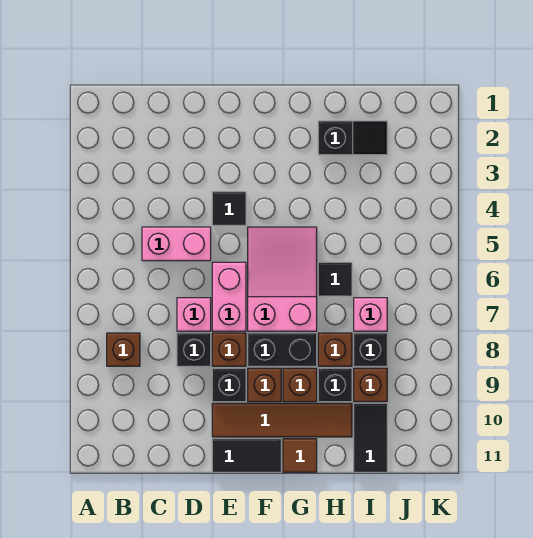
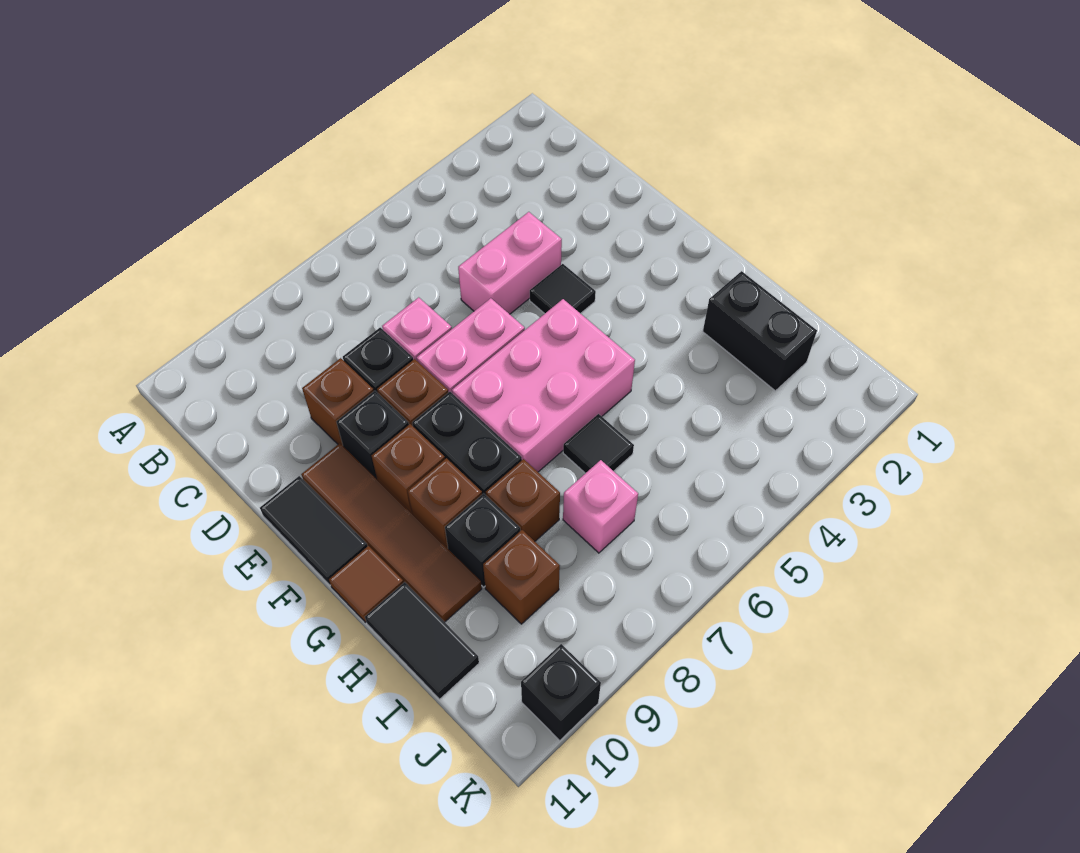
brown brick B8 level 1 -> brown brick D9 level 1
pink brick C5:D5 level 1 -> pink brick D4:D5 level 1
pink slope F5:G7 level 1 top 7 -> pink brick F5:G7 level 1
black slope H2:I2 level 1 top H -> black brick H2:I2 level 1
black brick I8 level 1 -> black brick K10 level 1
black tile I10:I11 level 1 -> black tile H11:I11 level 1

